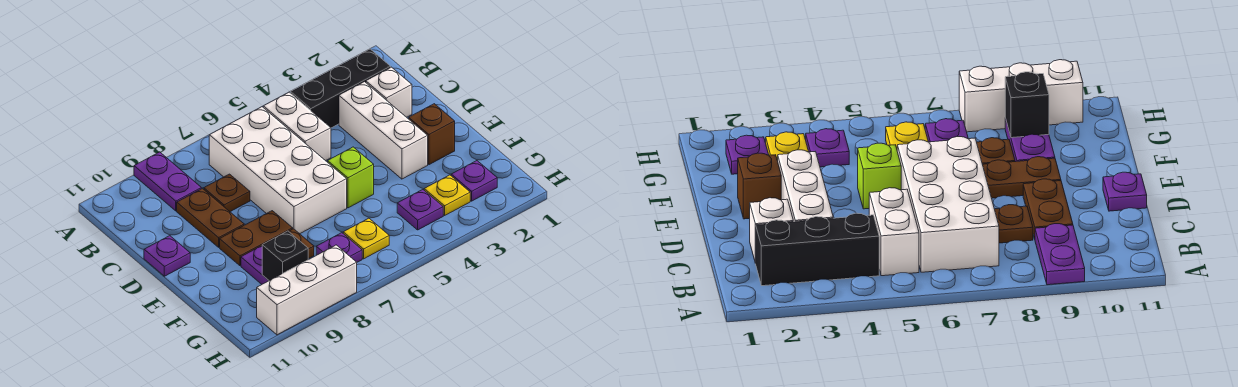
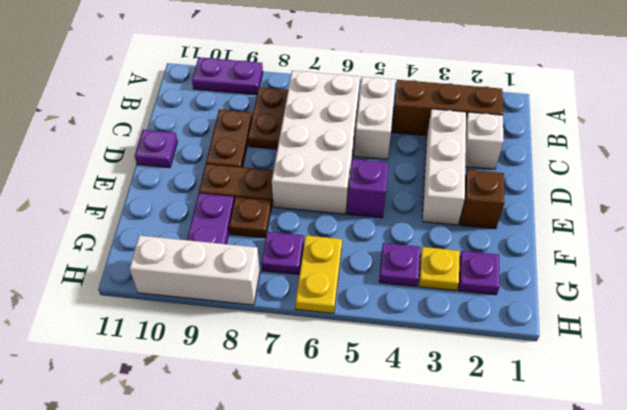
purple plate A9:B9 level 1 -> purple plate A9:A10 level 1
black brick B2:B4 level 1 -> brown brick B2:B4 level 1
brown plate C8 level 1 -> brown plate B8:C8 level 1
lime brick E5 level 1 -> purple brick E5 level 1
yellow plate G6 level 1 -> yellow plate G6:H6 level 1
black brick G9 level 2 -> none

